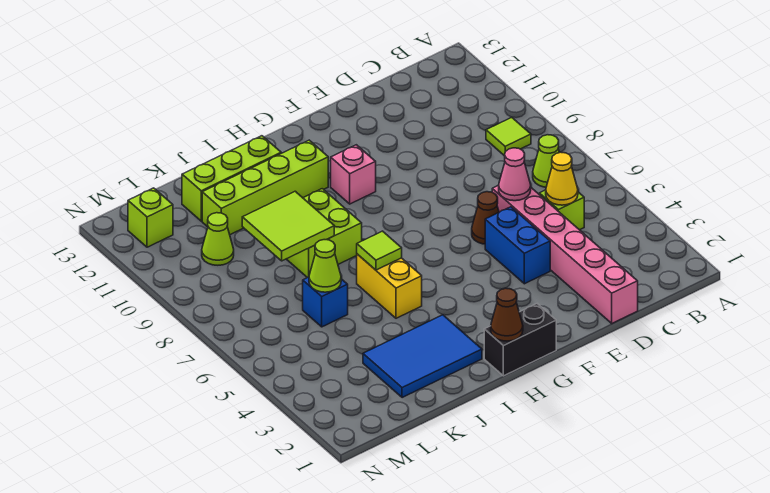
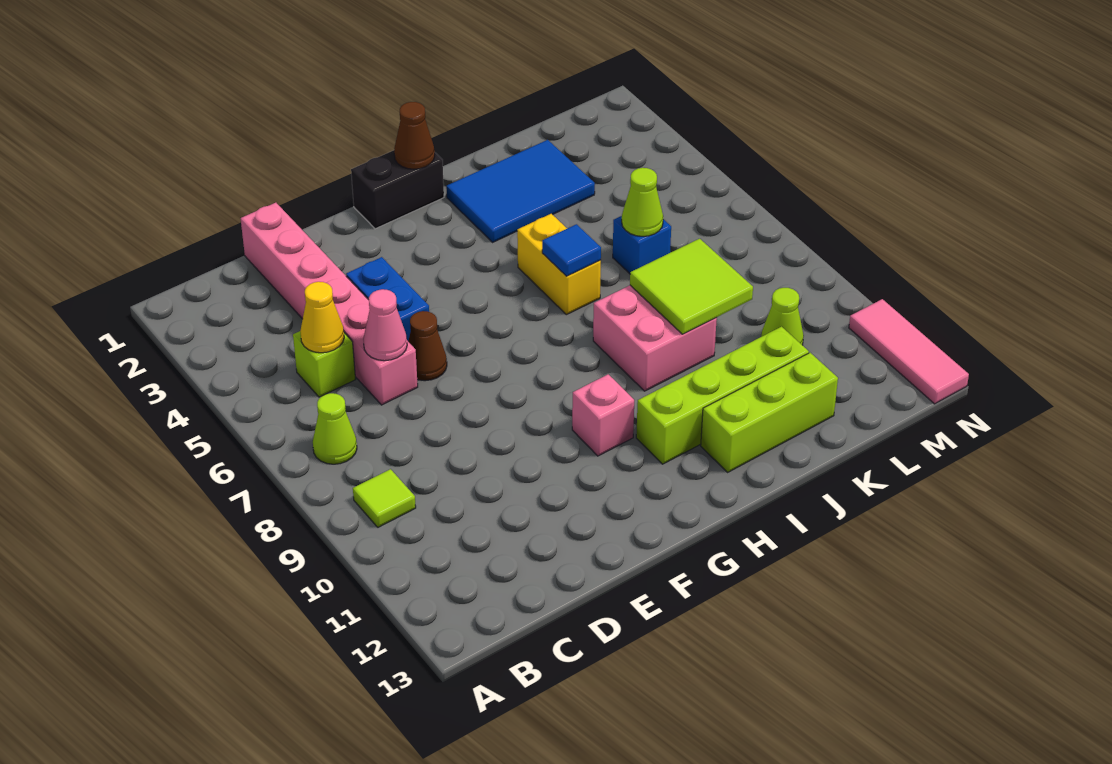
lime tile I6 level 2 -> blue tile I6 level 2
lime brick I8:J9 level 1 -> pink brick I8:J9 level 1
lime brick M12 level 1 -> none
none -> pink tile N11:N13 level 1

